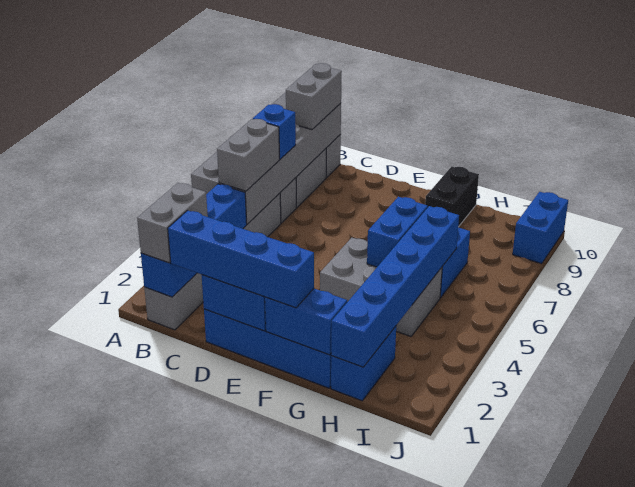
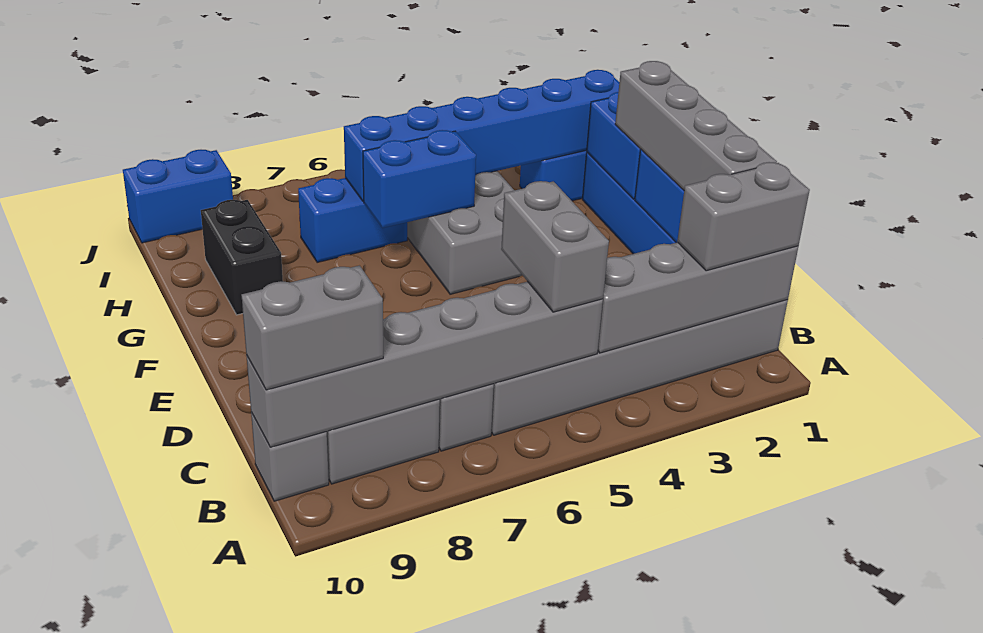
grey brick A5:B10 level 2 -> grey brick B5:B10 level 2
blue brick B1:B4 level 2 -> grey brick B1:B4 level 2
grey brick B5:B6 level 3 -> grey brick B5:C5 level 3
blue brick B7 level 3 -> none
blue brick C1:F1 level 3 -> grey brick C1:F1 level 3
black brick G9:G10 level 1 -> black brick G9:H9 level 1

